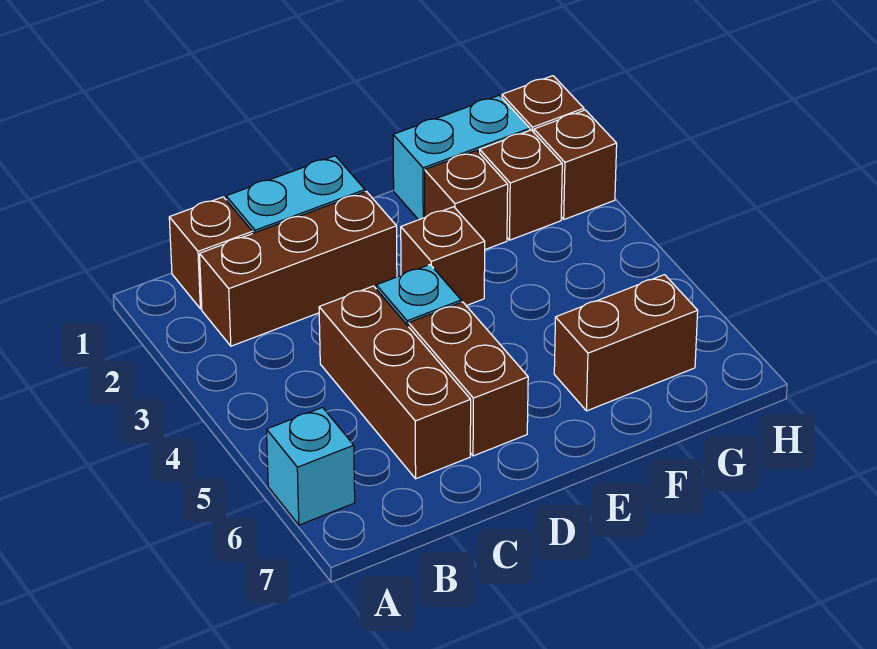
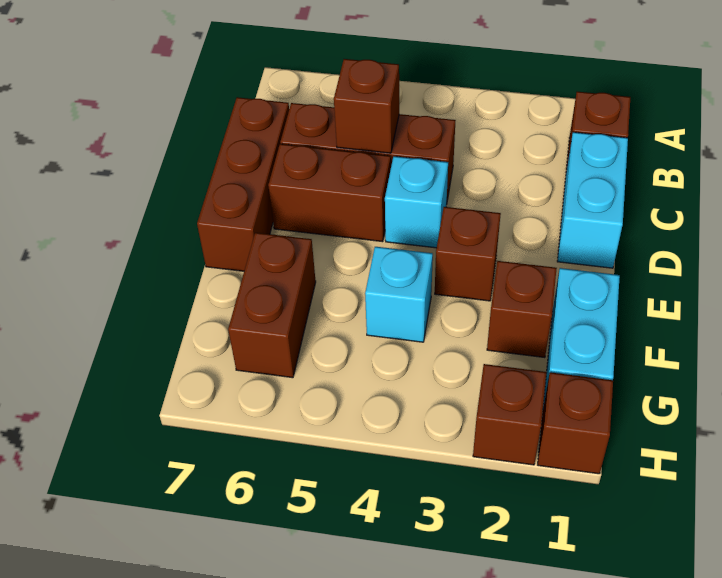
cyan brick A6 level 1 -> cyan brick F4 level 1
brown brick B2:D2 level 1 -> brown brick C7:E7 level 1
brown brick G2 level 1 -> brown brick C5 level 2

